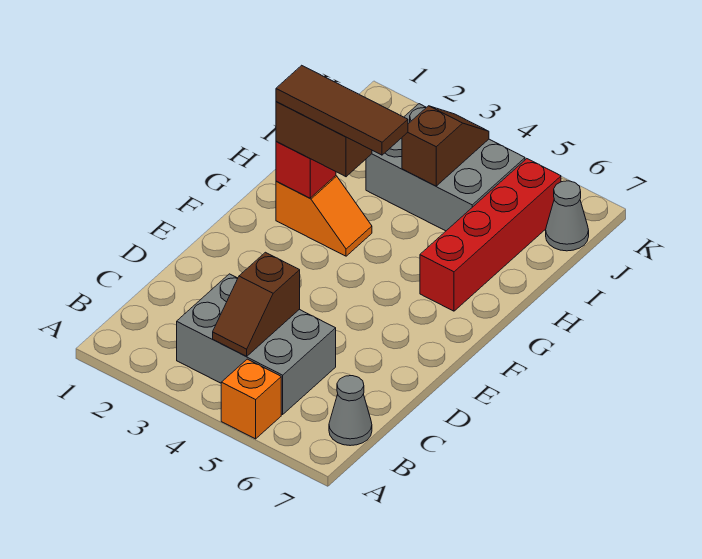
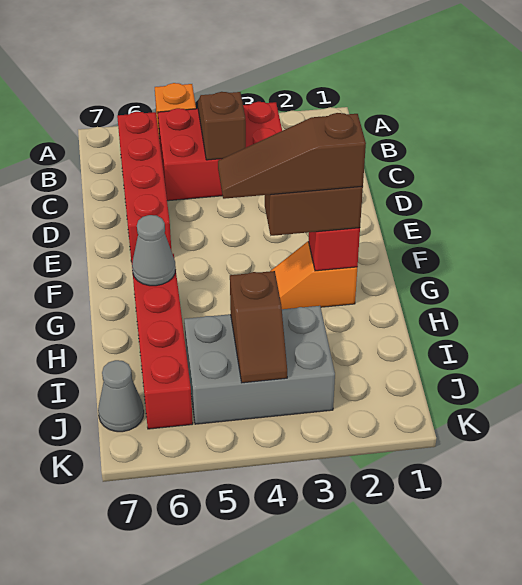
grey brick B3:C5 level 1 -> red brick B3:C5 level 1
none -> red brick B6:E6 level 1
grey cone B7 level 1 -> grey cone G6 level 2
brown tile G2:G4 level 4 -> brown slope G2:G4 level 4 top 2

